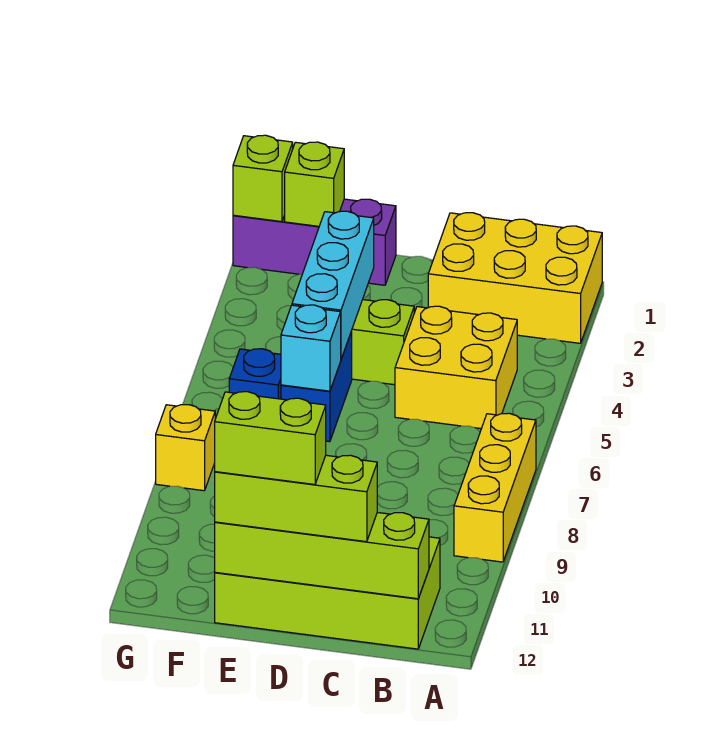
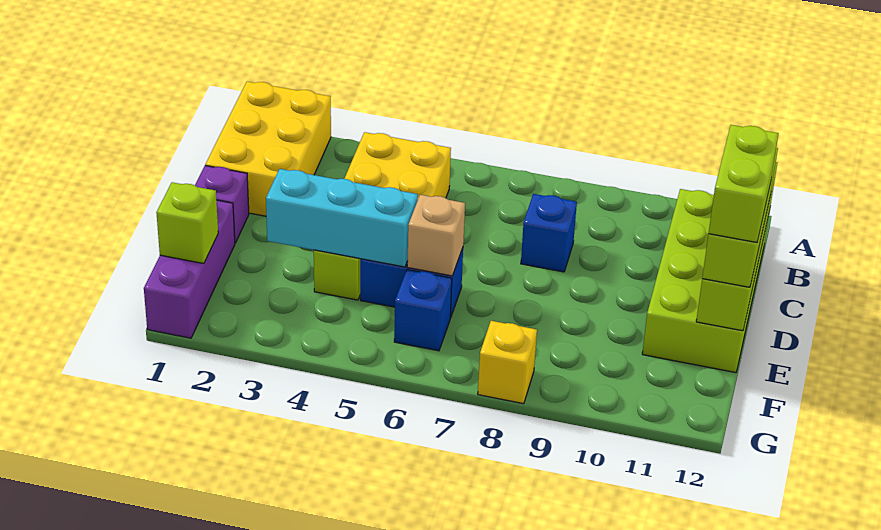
yellow brick A7:A9 level 1 -> none
none -> blue brick C8 level 1
none -> purple brick D1 level 1
cyan brick E6 level 2 -> tan brick E6 level 2
lime brick G1 level 2 -> none

